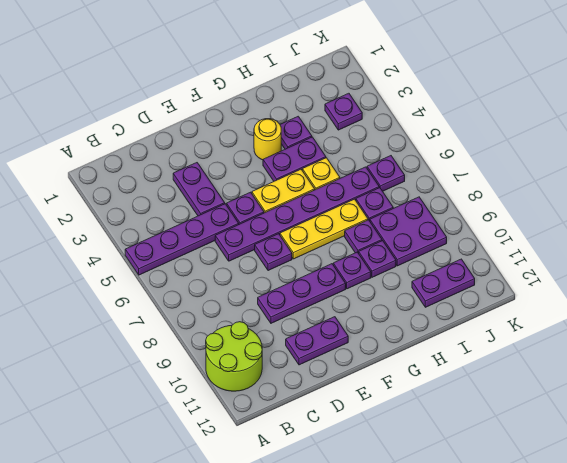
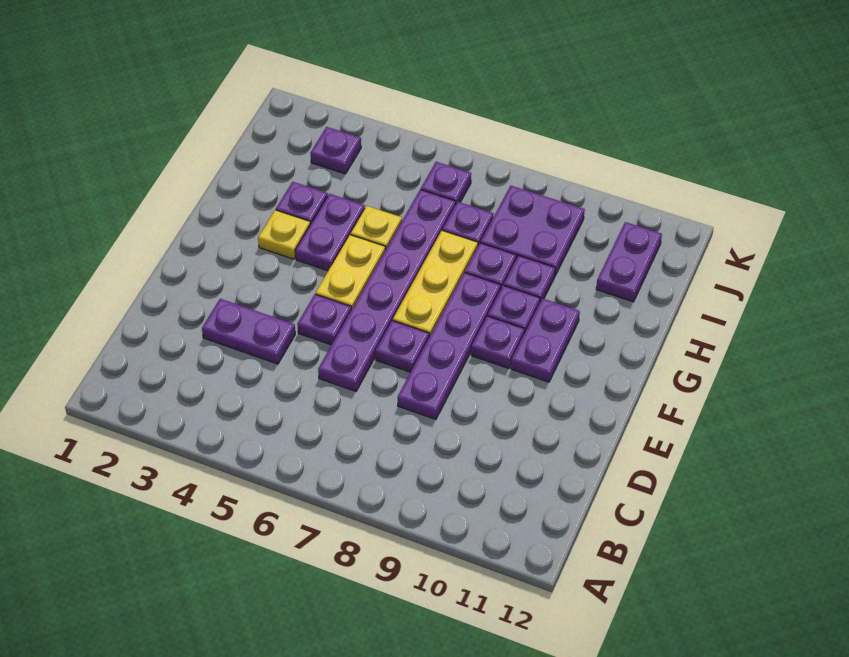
purple plate A5:D5 level 1 -> purple plate D8:G8 level 1
lime round brick A10:B11 level 1 -> none
purple plate D9:F9 level 1 -> purple plate F9 level 1
purple plate D11:E11 level 1 -> purple plate F10:G10 level 1
yellow round brick G3 level 1 -> yellow plate G3 level 1

